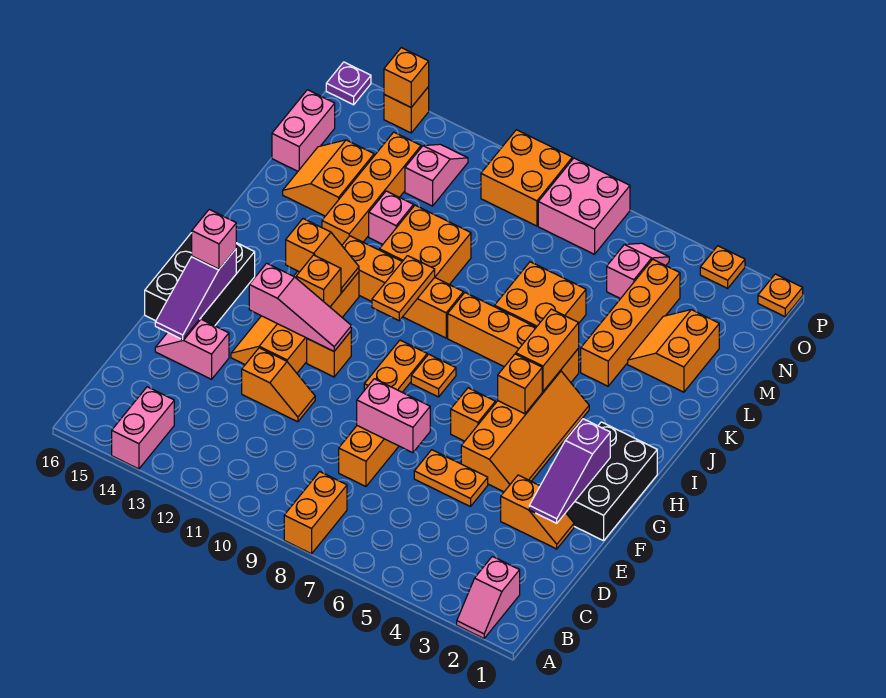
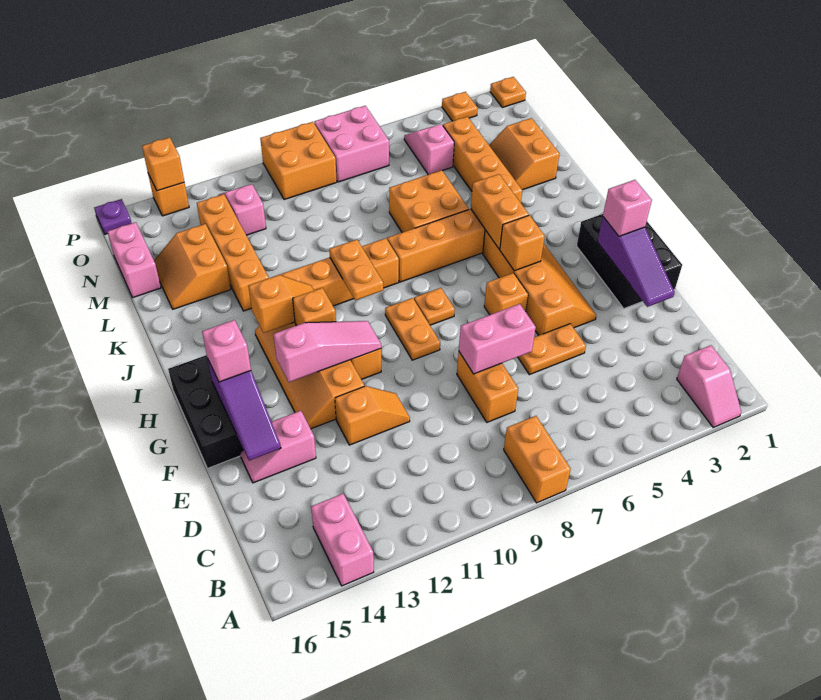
orange slope E2:E3 level 1 top 3 -> none
orange brick K10:L11 level 1 -> none
pink brick L12 level 1 -> pink brick G2 level 3

